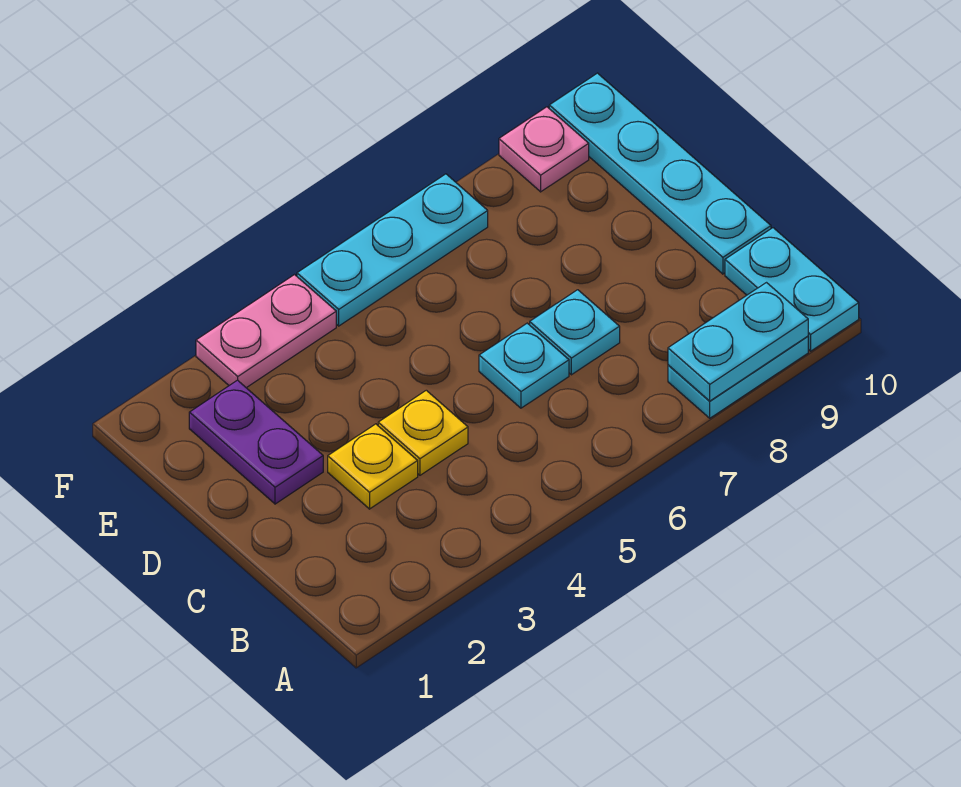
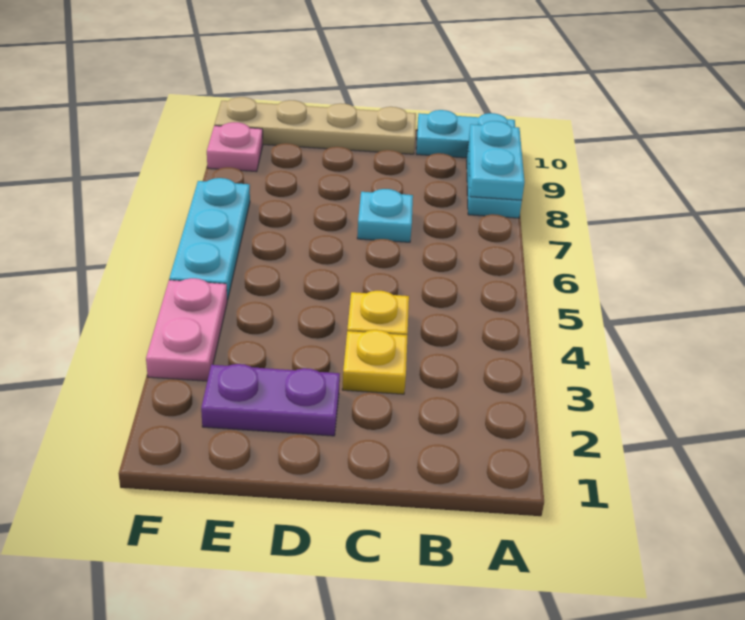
cyan plate C6 level 1 -> none
cyan plate C10:F10 level 1 -> tan plate C10:F10 level 1

